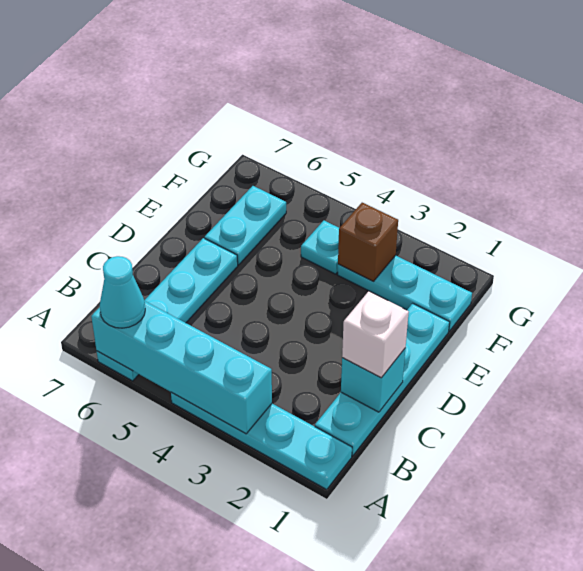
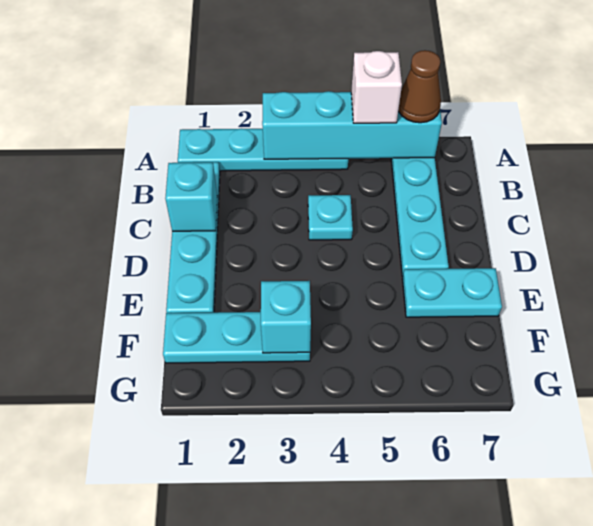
cyan cone A6 level 3 -> brown cone A6 level 3
white brick C1 level 3 -> white brick A5 level 3
cyan plate E6:F6 level 1 -> cyan plate E6:E7 level 1
brown brick F3 level 2 -> cyan brick F3 level 2
cyan plate F4 level 1 -> cyan plate C4 level 1

